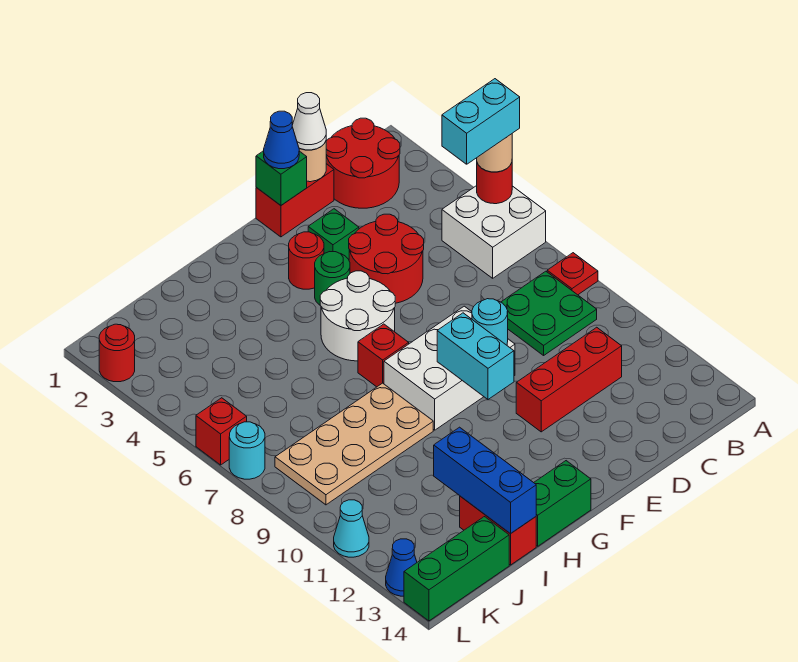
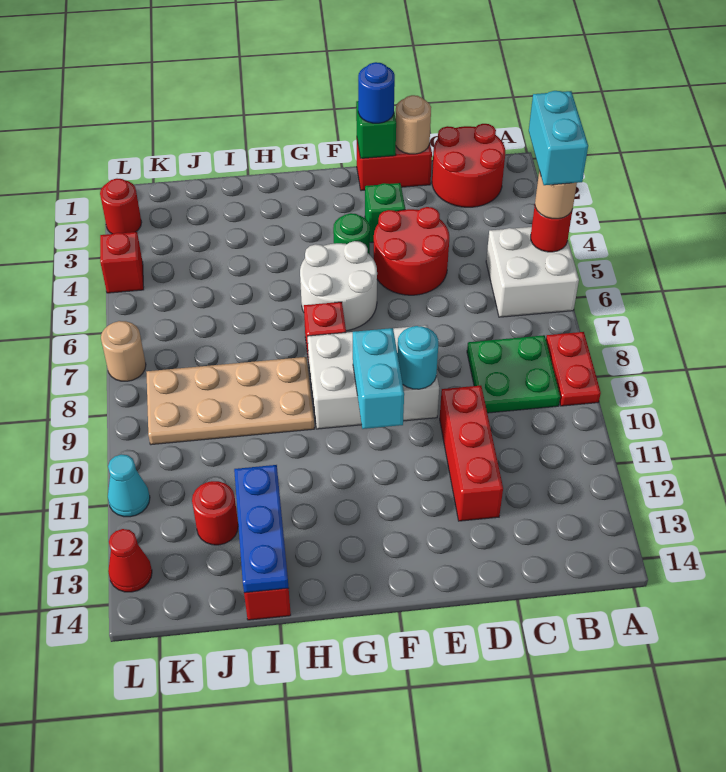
cyan brick A5:B5 level 4 -> cyan brick A4:A5 level 4
red plate A8 level 1 -> red plate A8:A9 level 1
red brick C11:E11 level 1 -> red brick D10:D12 level 1
white cone D1 level 3 -> none
blue cone E1 level 3 -> blue round brick E1 level 3
red round brick F3 level 1 -> red round brick J12 level 1
green brick G14:H14 level 1 -> none
blue brick I12:I14 level 2 -> blue plate I12:I14 level 2
green brick J14:L14 level 1 -> none
red brick L6 level 1 -> red brick L4 level 1
cyan round brick L7 level 1 -> tan round brick L7 level 1
blue cone L13 level 1 -> red cone L13 level 1

